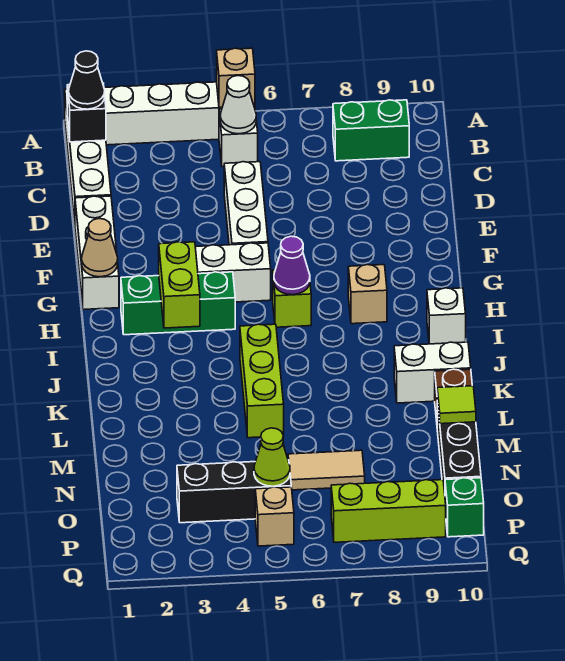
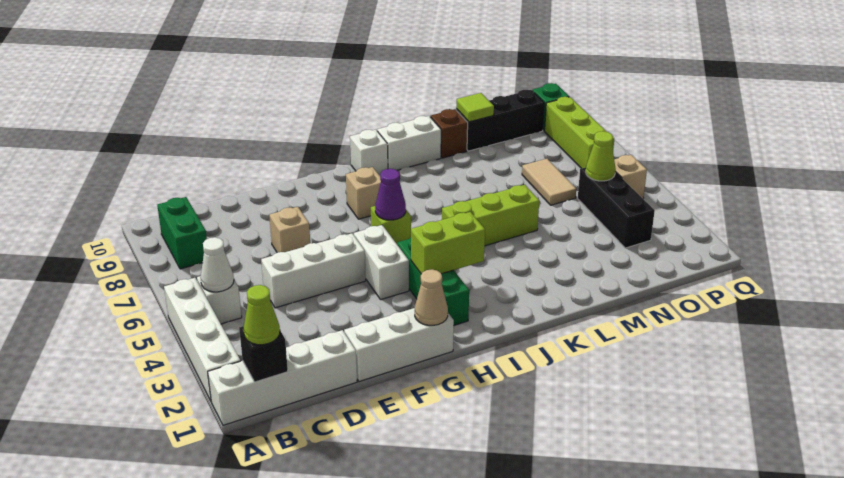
tan brick A5 level 2 -> tan brick E7 level 1
black cone B1 level 3 -> lime cone B1 level 3
white brick K9:K10 level 1 -> white brick J10:K10 level 1

